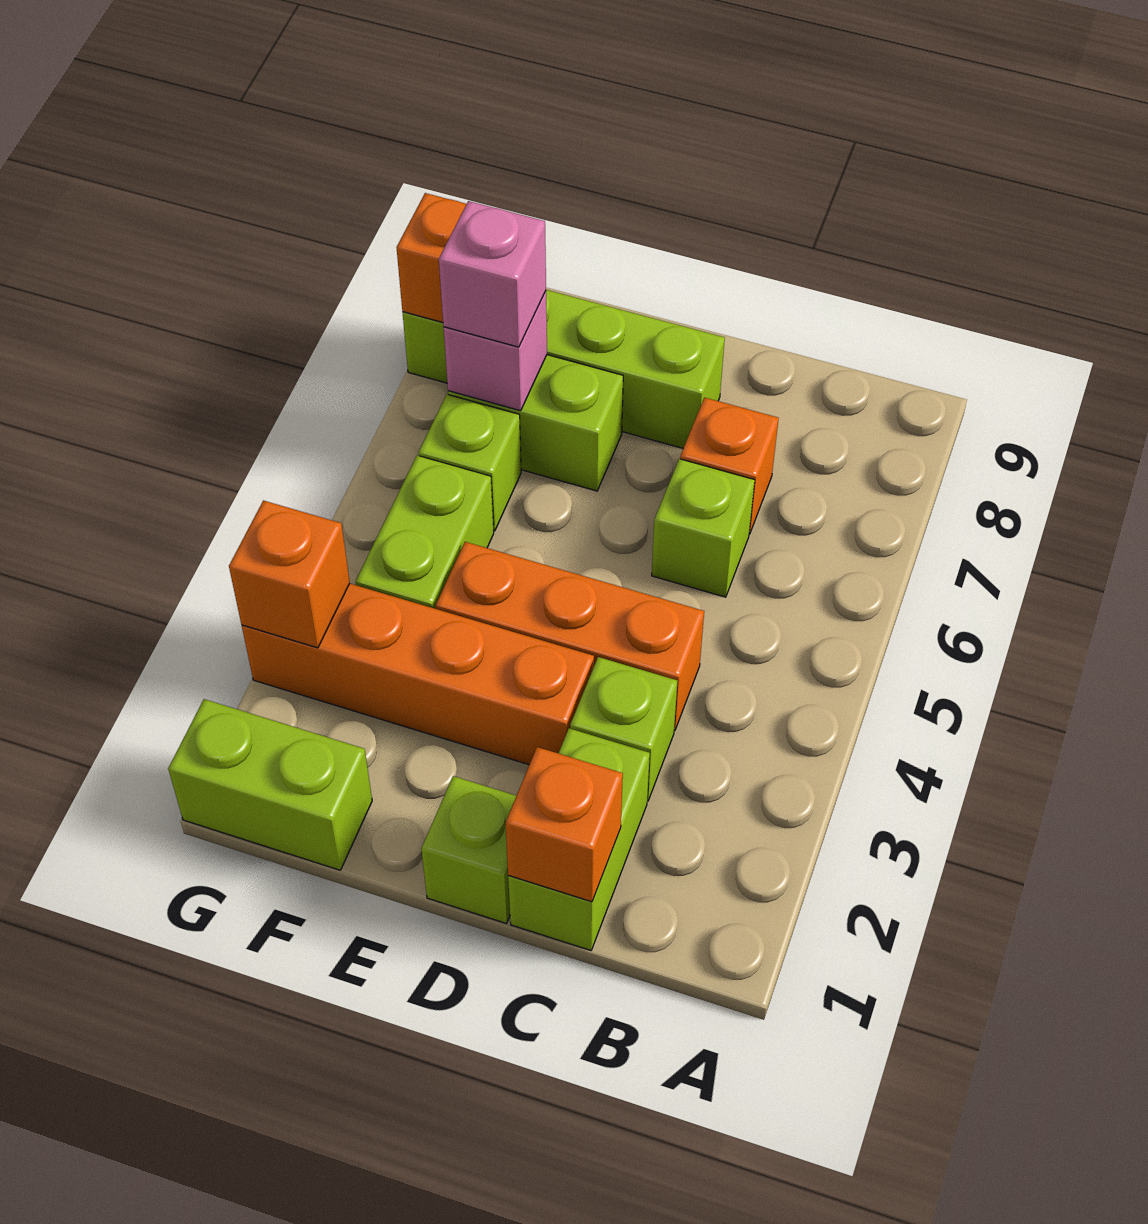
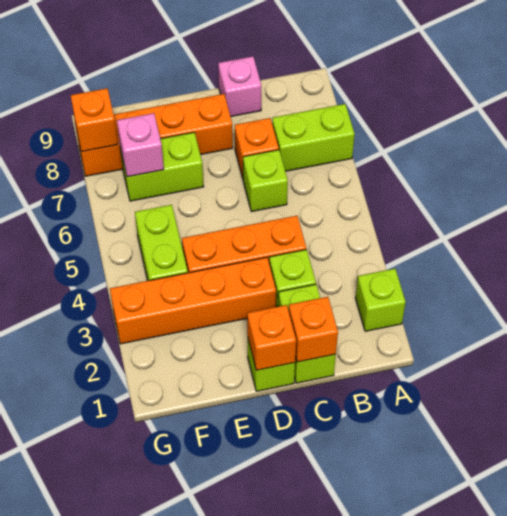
lime brick D8:G8 level 1 -> orange brick D8:G8 level 1
lime brick F1:G1 level 1 -> lime brick A7:B7 level 1
lime brick F6 level 1 -> lime brick A2 level 1
pink brick F7 level 3 -> pink brick C9 level 1
orange brick G3 level 2 -> orange brick D1 level 2

